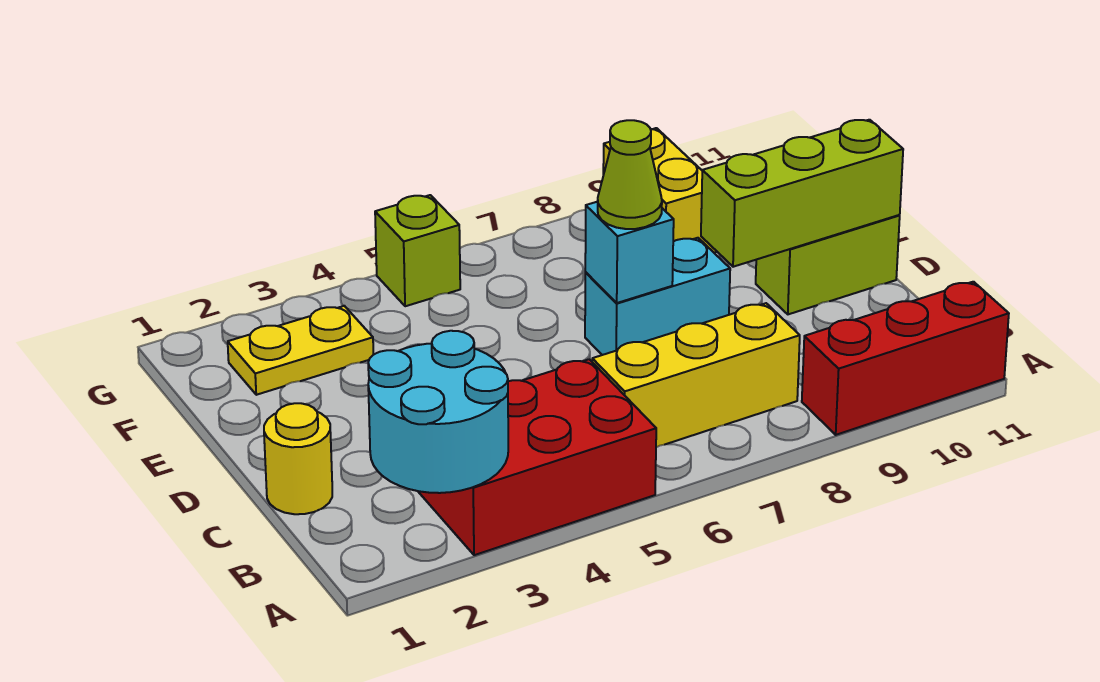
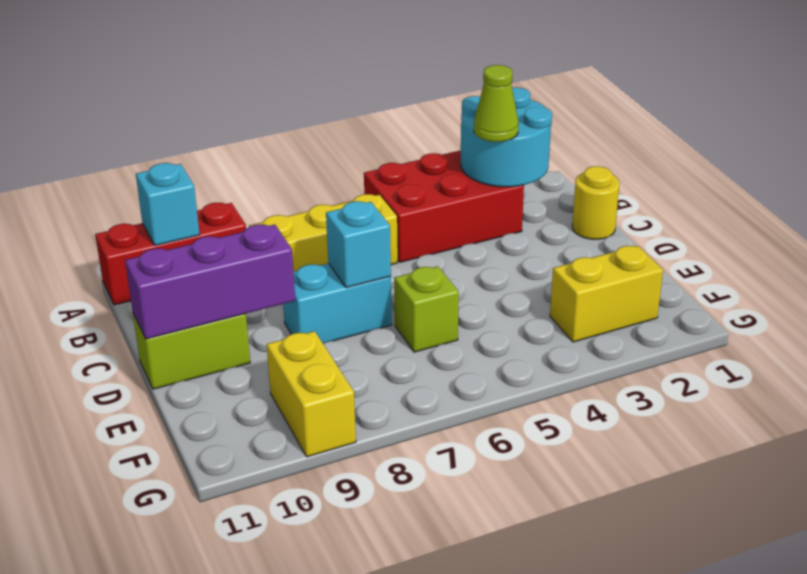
none -> cyan brick A10 level 2
lime cone D7 level 3 -> lime cone B3 level 3
lime brick D9:D11 level 2 -> purple brick D9:D11 level 2
yellow plate F2:F3 level 1 -> yellow brick F2:F3 level 1
lime brick G5 level 1 -> lime brick E6 level 1

